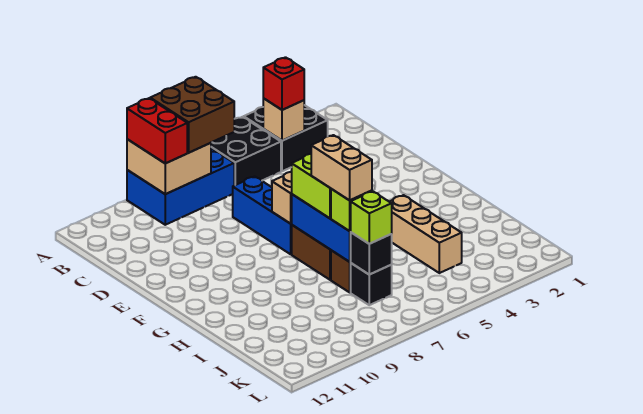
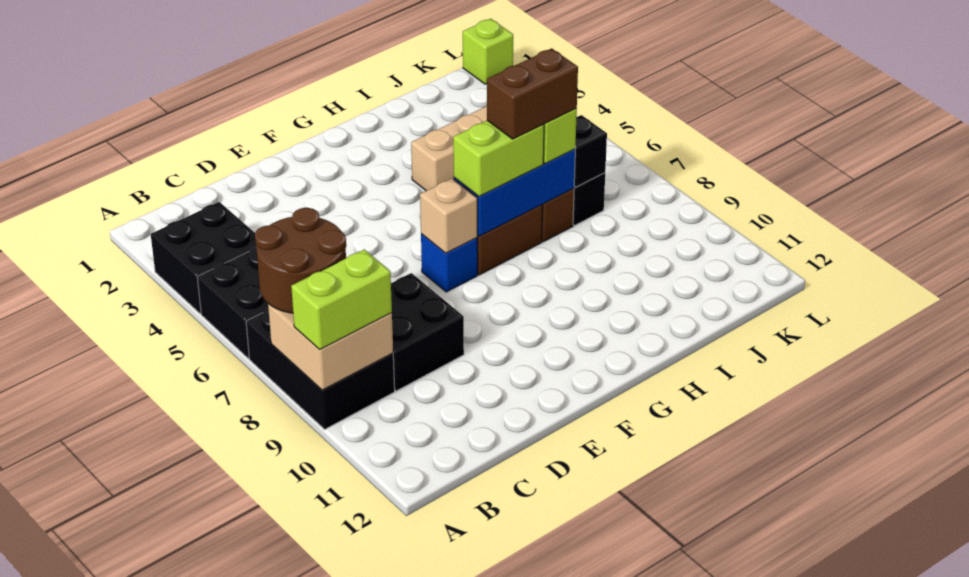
blue brick A7:B9 level 1 -> black brick A7:B9 level 1
brown brick A7:B8 level 3 -> brown round brick A7:B8 level 3
red brick A9:B9 level 3 -> lime brick A9:B9 level 3
tan brick B4 level 2 -> none
red brick B4 level 3 -> none
none -> black brick C8:D9 level 1
blue brick D7:F7 level 1 -> blue brick F7 level 1
tan brick H7:I7 level 4 -> brown brick H7:I7 level 4
lime brick J7 level 3 -> lime brick L1 level 1

